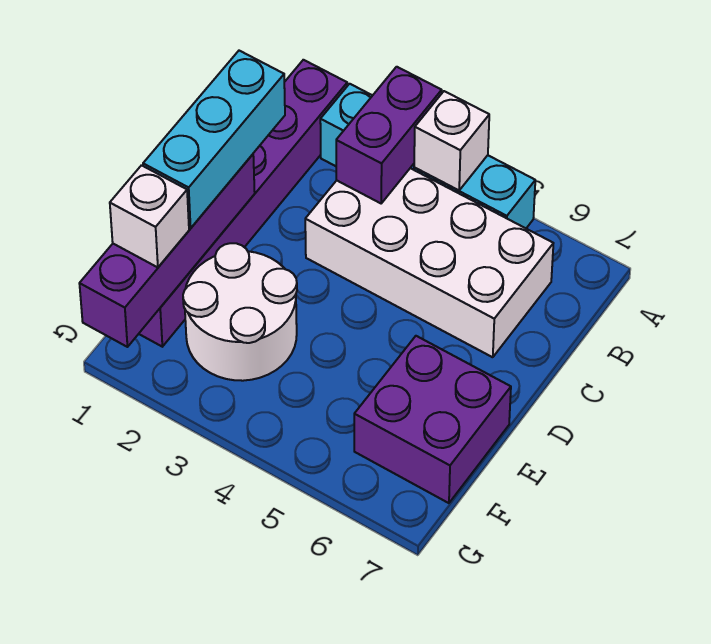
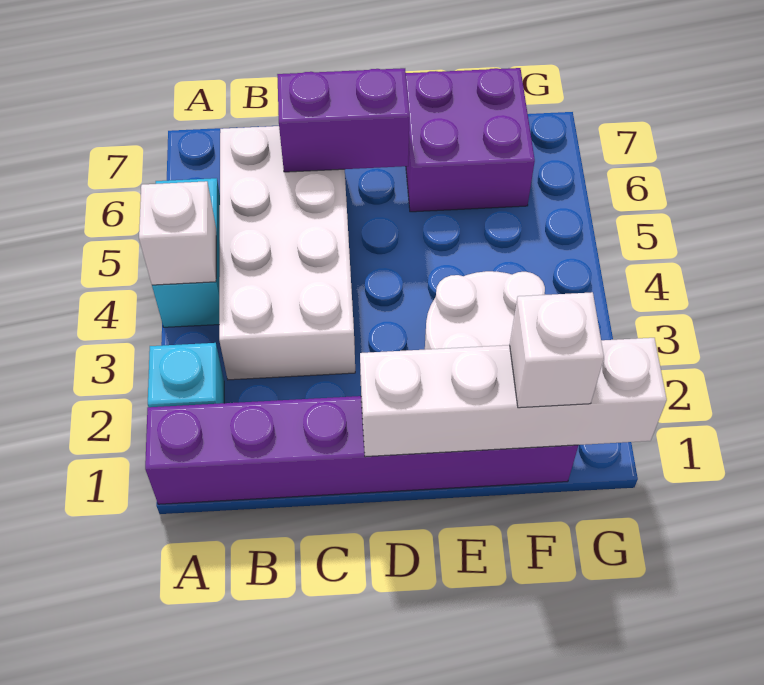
purple brick A3:B3 level 2 -> purple brick C6:D6 level 2
cyan brick C1:E1 level 3 -> none
purple brick D1:G1 level 2 -> white brick D1:G1 level 2

